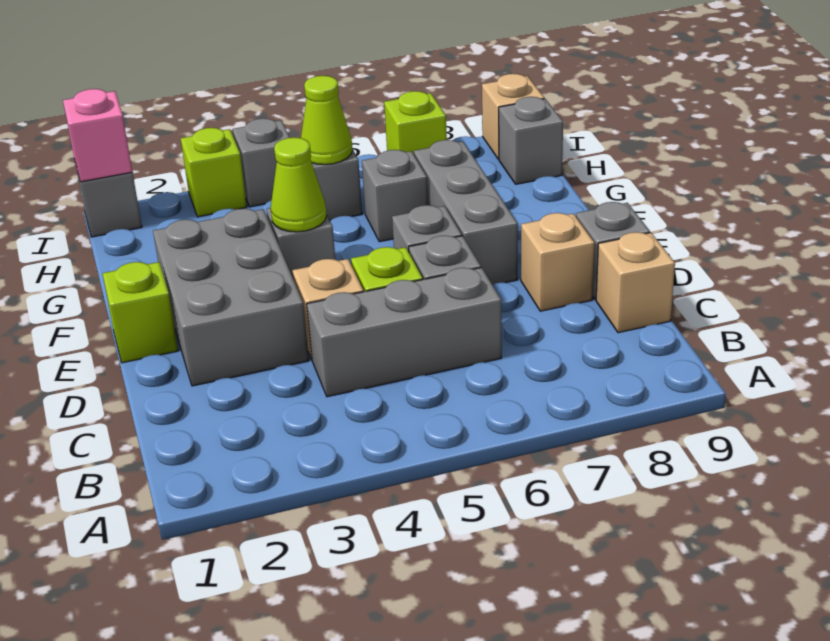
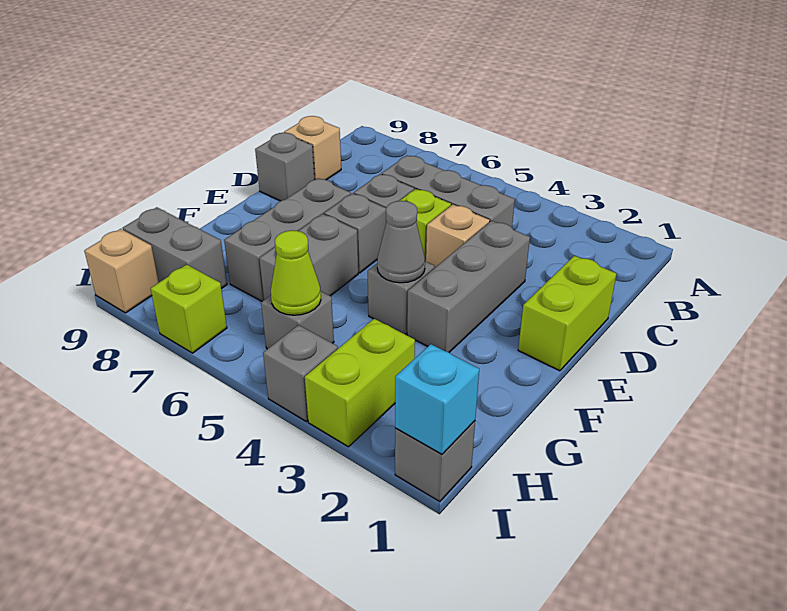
grey brick D2:F3 level 1 -> grey brick D3:F3 level 1
tan brick D8 level 1 -> none
lime brick E1 level 1 -> lime brick D1:E1 level 1
lime cone F4 level 2 -> grey cone F4 level 2
grey brick G6 level 1 -> grey brick F6:G6 level 1
grey brick H9 level 1 -> grey brick H8:H9 level 1
pink brick I1 level 2 -> cyan brick I1 level 2
lime brick I3 level 1 -> lime brick H3:I3 level 1

